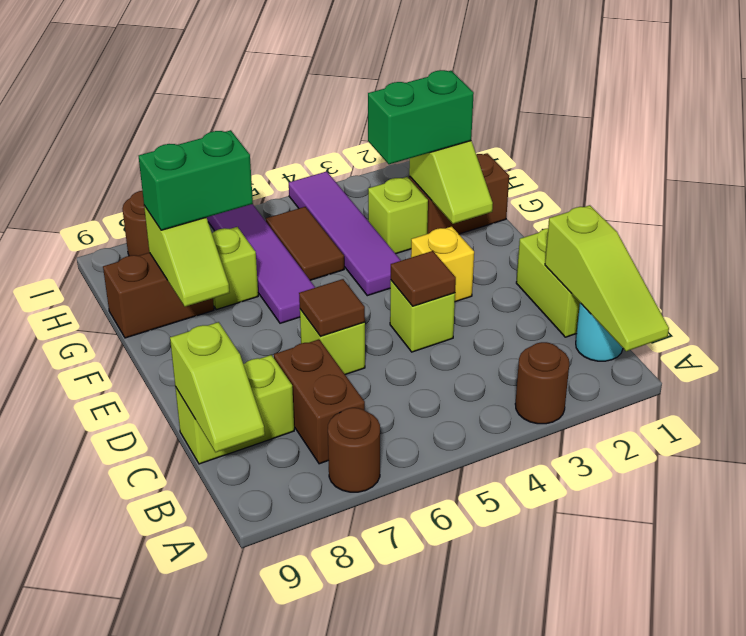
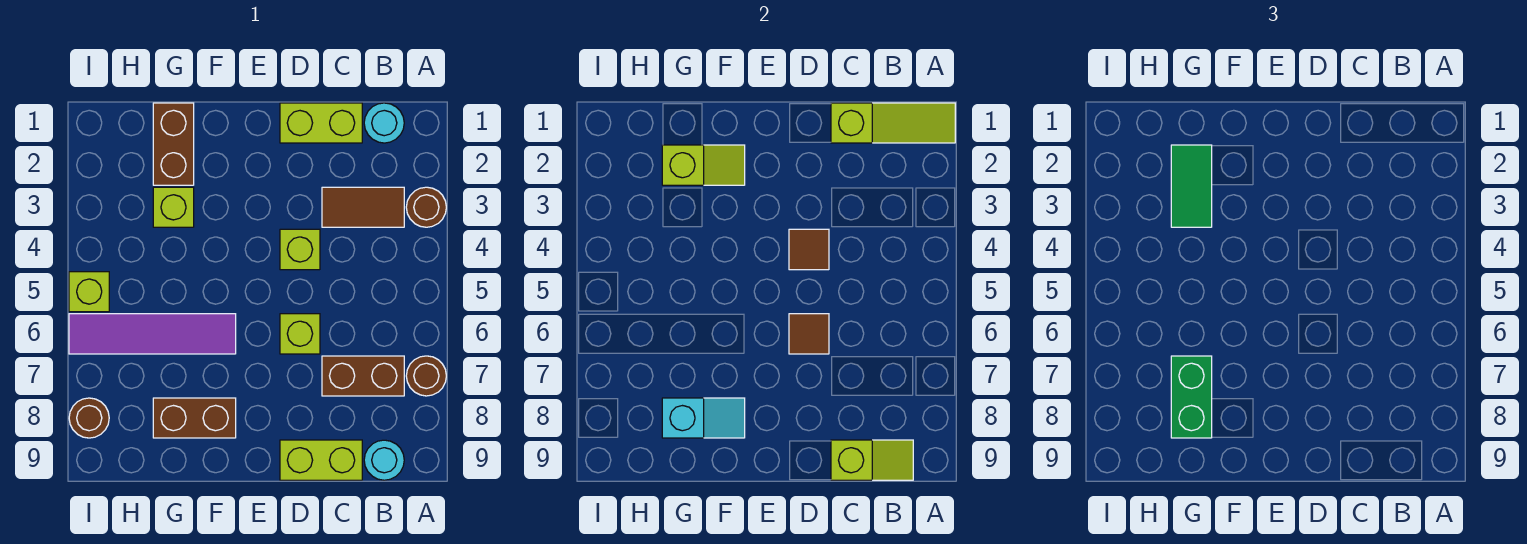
none -> cyan round brick B9 level 1
lime brick C8:C9 level 1 -> lime brick C9:D9 level 1
yellow brick E3 level 1 -> none
purple tile F4:I4 level 1 -> none
lime slope F8:G8 level 2 top G -> cyan slope F8:G8 level 2 top G
green brick G2:G3 level 3 -> green tile G2:G3 level 3
brown tile G5:H5 level 1 -> brown tile B3:C3 level 1
lime brick G7 level 1 -> lime brick I5 level 1
brown brick G8:G9 level 1 -> brown brick F8:G8 level 1

